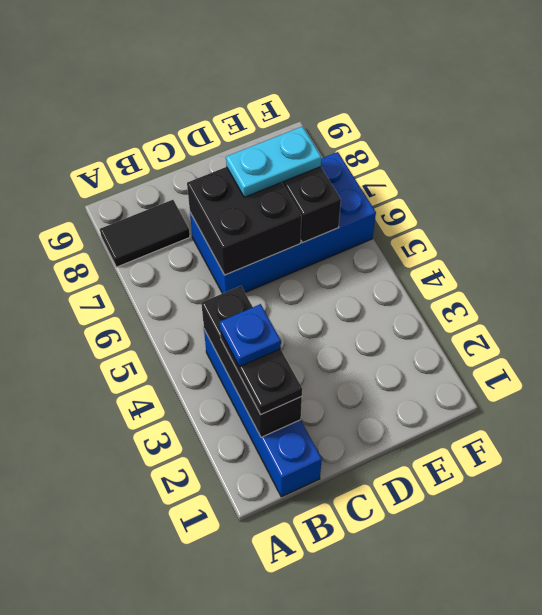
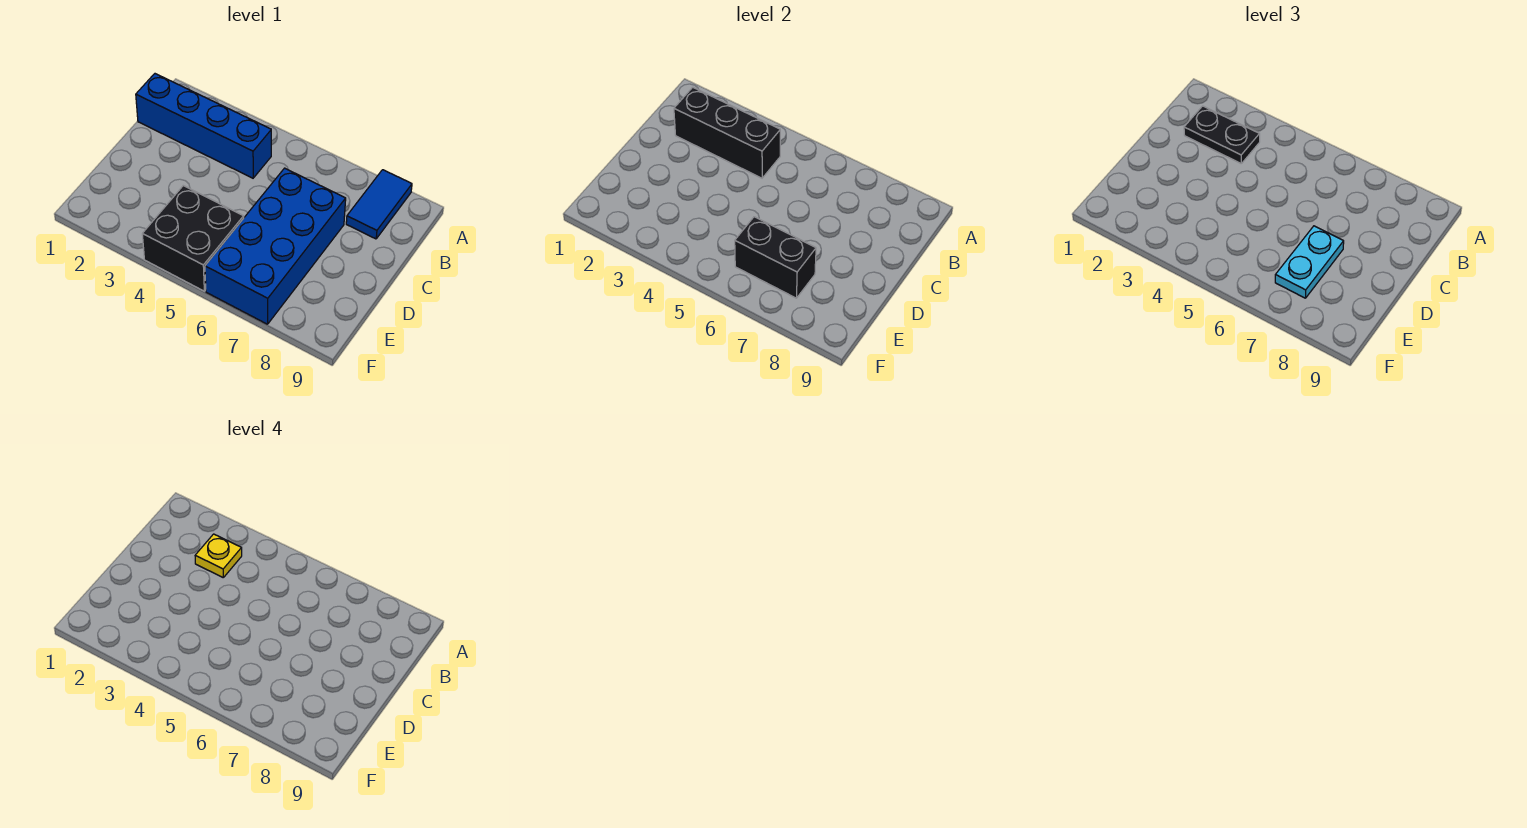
black tile A8:B8 level 1 -> blue tile A8:B8 level 1
blue plate B3 level 4 -> yellow plate B3 level 4
black brick C6:D7 level 2 -> black brick E4:F5 level 1

